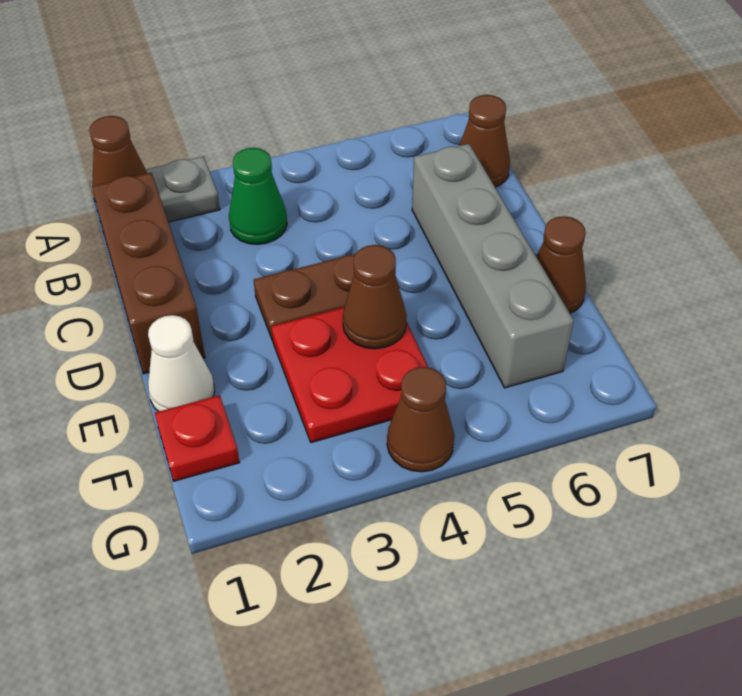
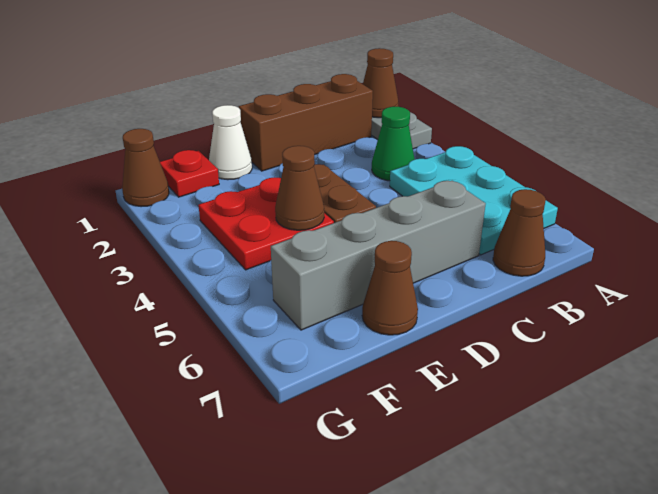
none -> cyan plate A4:B6 level 1
brown cone G4 level 1 -> brown cone G1 level 1

